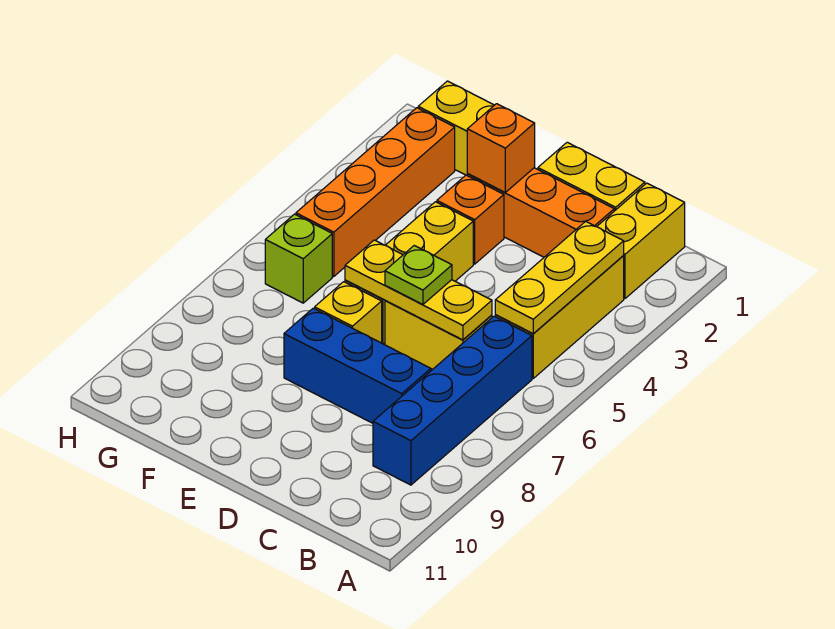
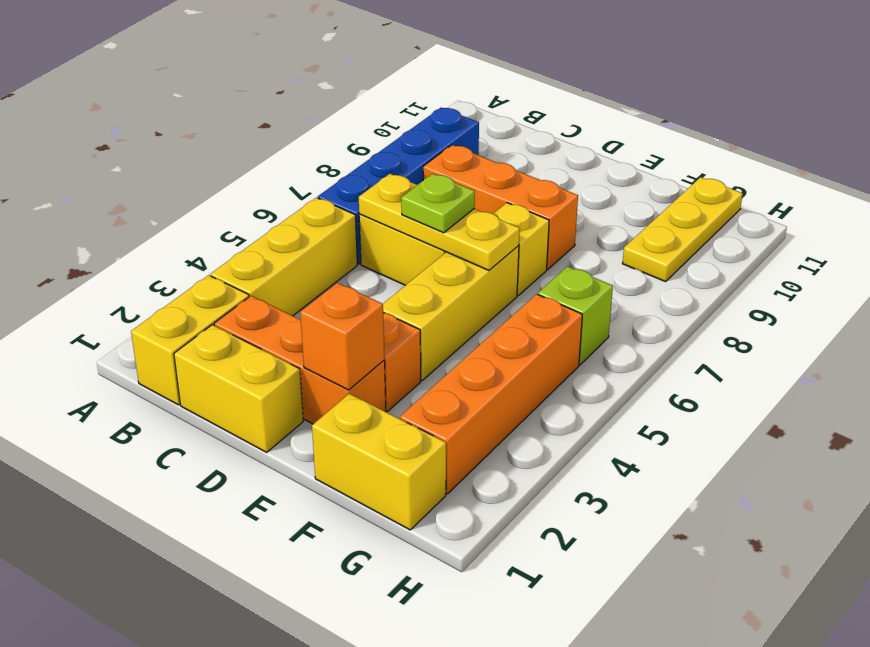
yellow plate B3:B5 level 2 -> yellow plate G9:G11 level 1
blue brick C8:E8 level 1 -> orange brick C8:E8 level 1

